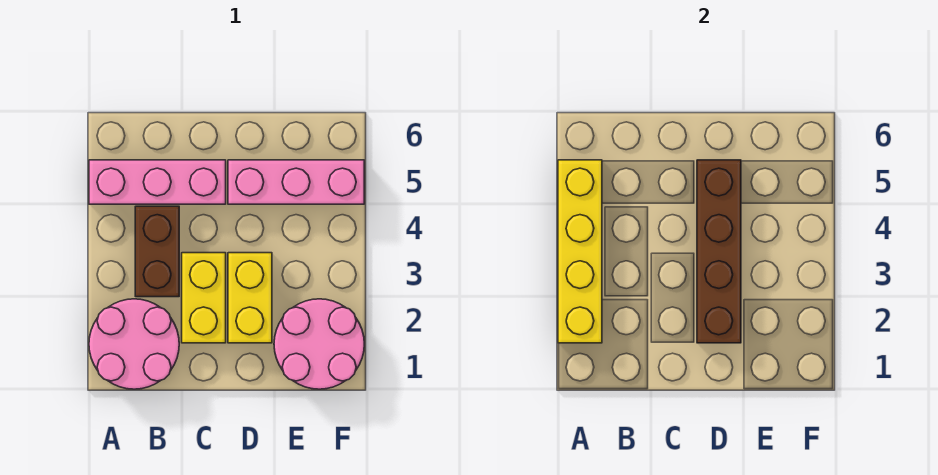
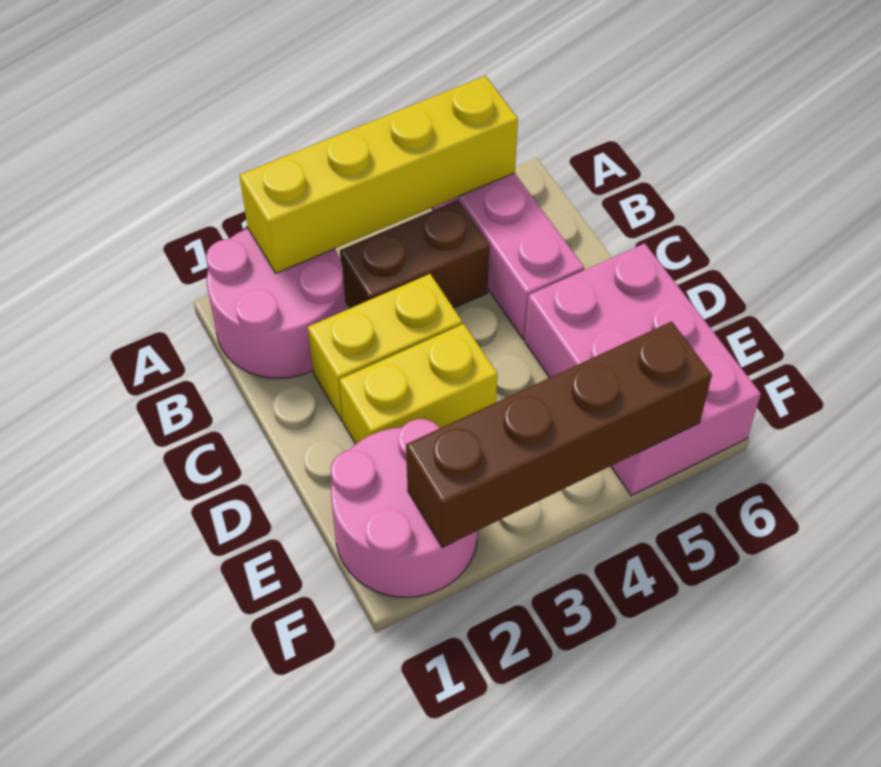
brown brick D2:D5 level 2 -> brown brick F2:F5 level 2
pink brick D5:F5 level 1 -> pink brick D5:F6 level 1

